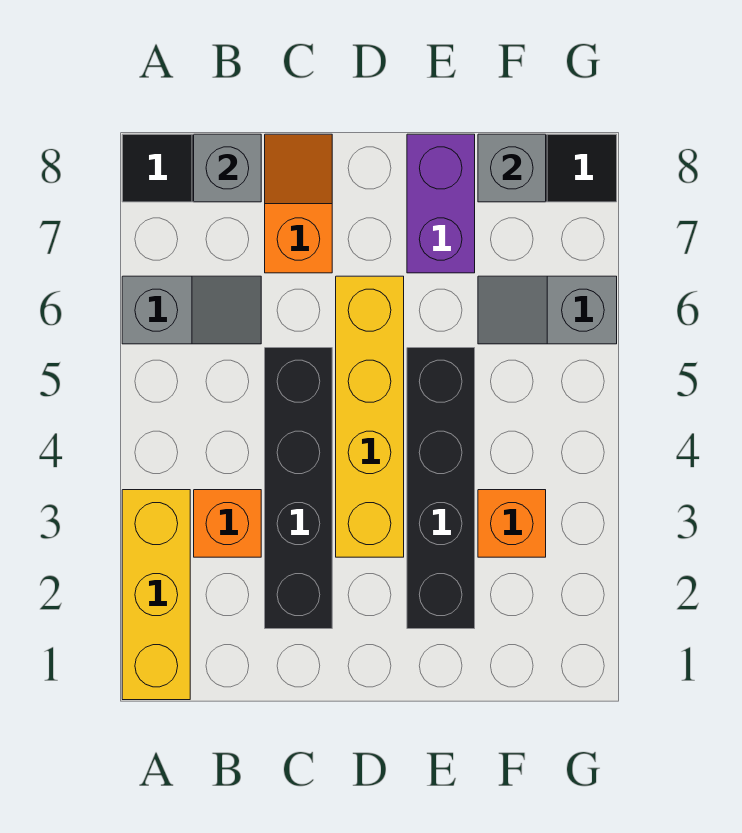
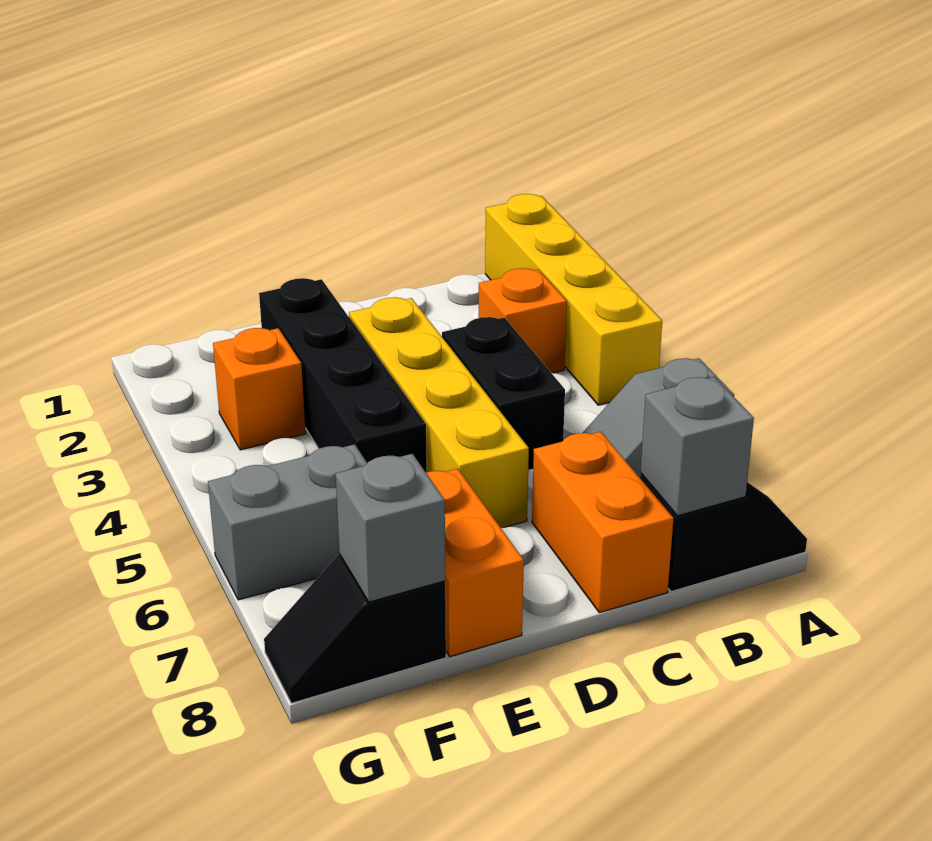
yellow brick A1:A3 level 1 -> yellow brick A1:A4 level 1
black brick C2:C5 level 1 -> black brick C4:C5 level 1
orange slope C7:C8 level 1 top 7 -> orange brick C7:C8 level 1
purple brick E7:E8 level 1 -> orange brick E7:E8 level 1
grey slope F6:G6 level 1 top G -> grey brick F6:G6 level 1

